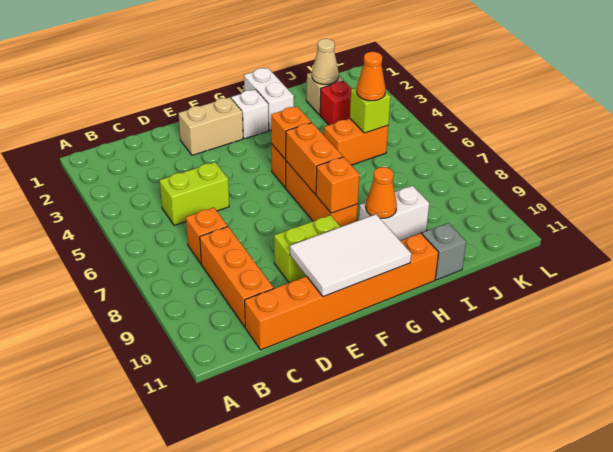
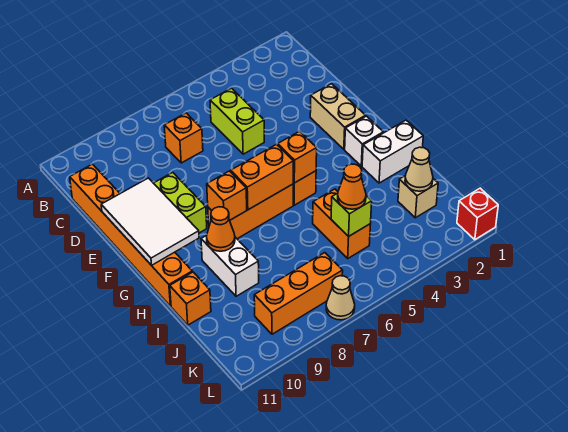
orange brick C8:C10 level 1 -> orange brick K7:K9 level 1
grey brick I11 level 1 -> orange brick I11 level 1
red brick J3 level 1 -> red brick L1 level 1
none -> tan cone L7 level 1

